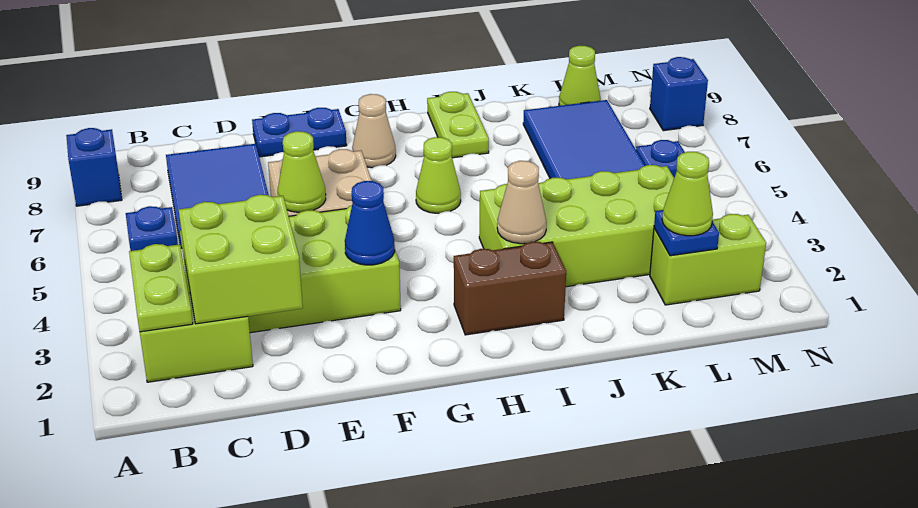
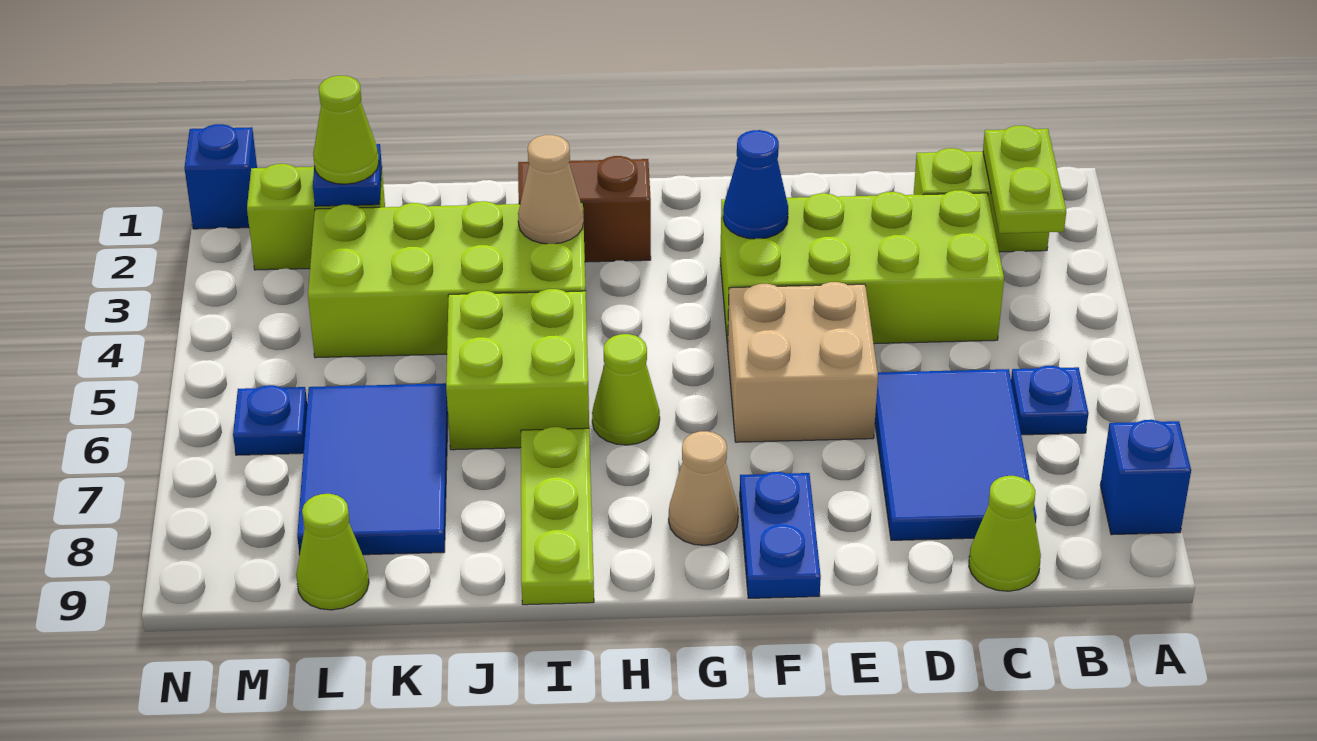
lime brick C2:D3 level 2 -> lime brick I5:J6 level 1
lime cone E5 level 2 -> lime cone C9 level 1
blue plate E9:F9 level 1 -> blue plate F8:F9 level 1
lime plate I8:I9 level 1 -> lime plate I7:I9 level 1
blue brick N8 level 1 -> blue brick N1 level 1

